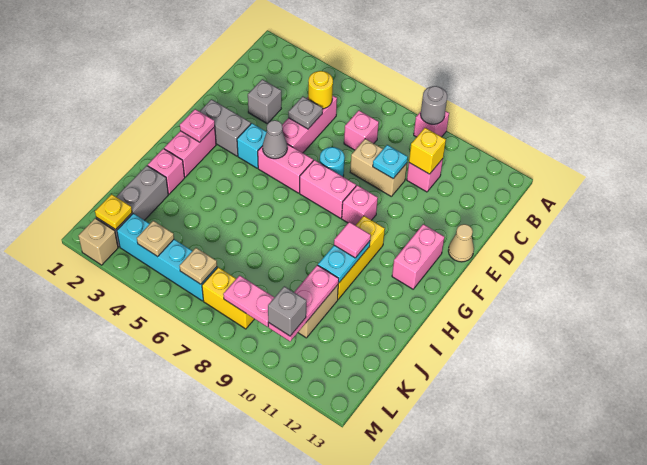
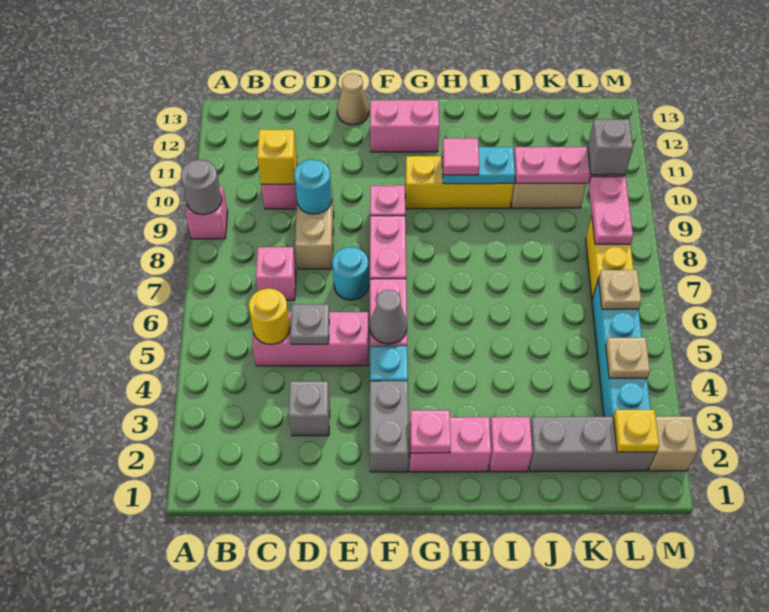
cyan plate D9 level 2 -> cyan round brick D9 level 2

